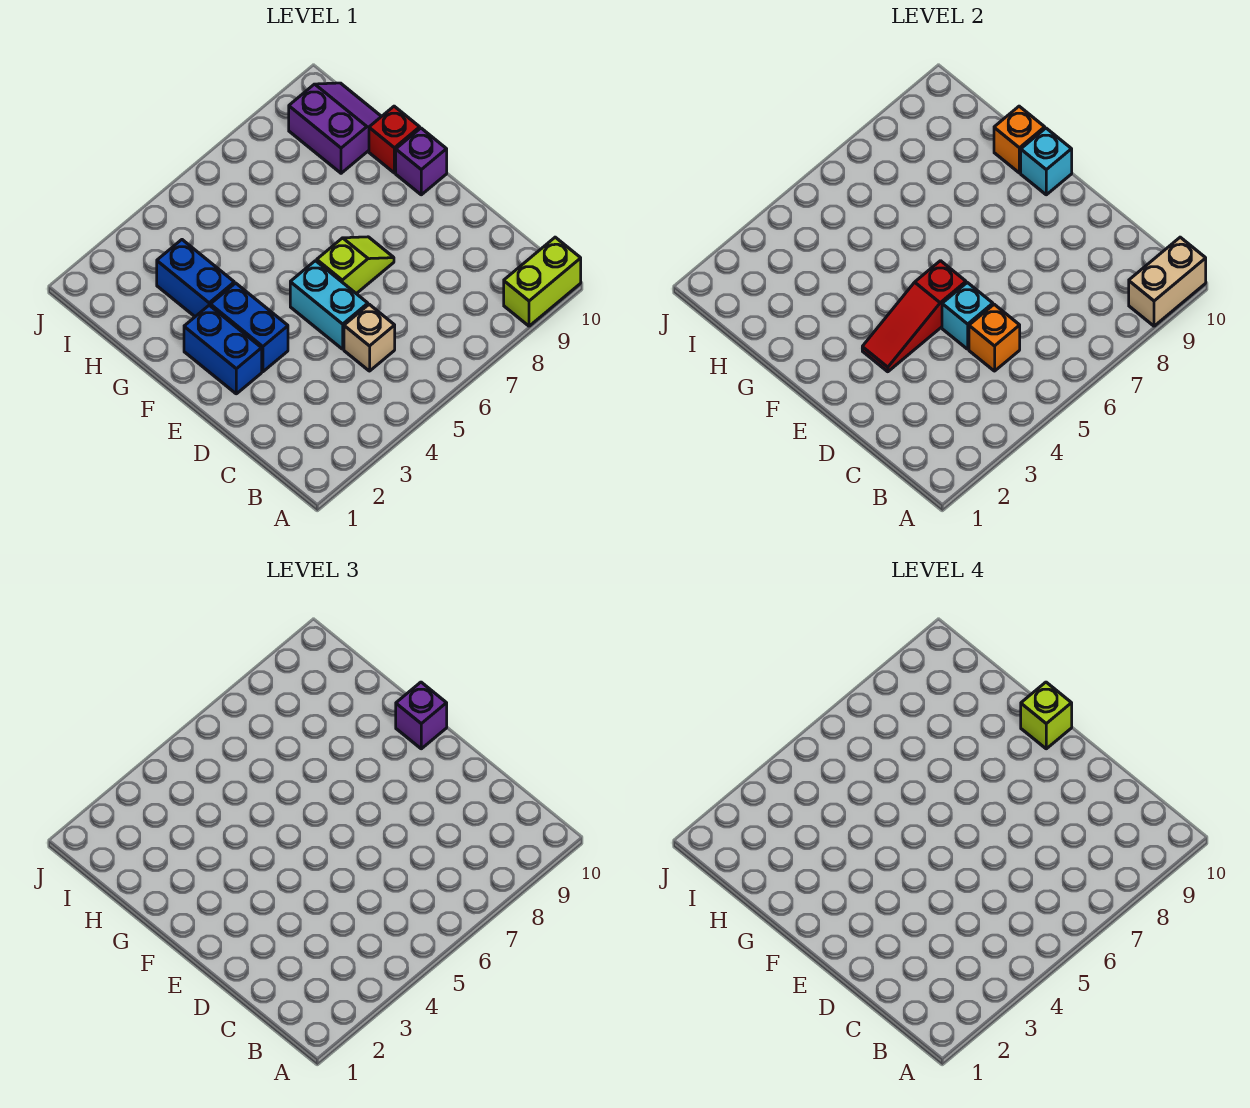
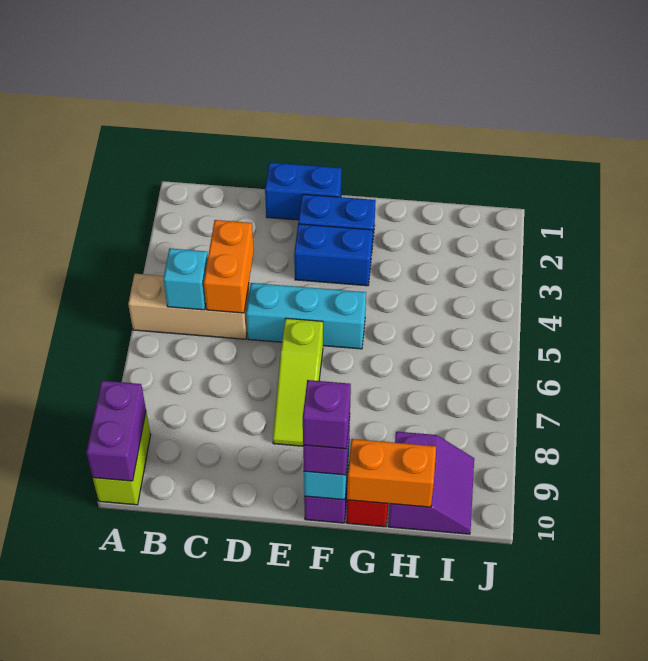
tan brick A9:A10 level 2 -> purple brick A9:A10 level 2
tan brick C5 level 1 -> tan brick A5:C5 level 1
orange brick C5 level 2 -> orange brick C4:C5 level 2
cyan brick D5:E5 level 1 -> cyan brick D5:F5 level 1
cyan brick D5 level 2 -> cyan brick B5 level 2
red slope E3:E5 level 2 top 5 -> none
lime slope E6:E7 level 1 top 6 -> lime slope E6:E8 level 1 top 6
lime brick F10 level 4 -> purple brick F10 level 4
blue brick G3:H3 level 1 -> blue brick D1:E1 level 1
orange brick G10 level 2 -> orange brick G10:H10 level 2
purple slope H9:I10 level 1 top 9 -> purple slope H9:I10 level 1 top H

